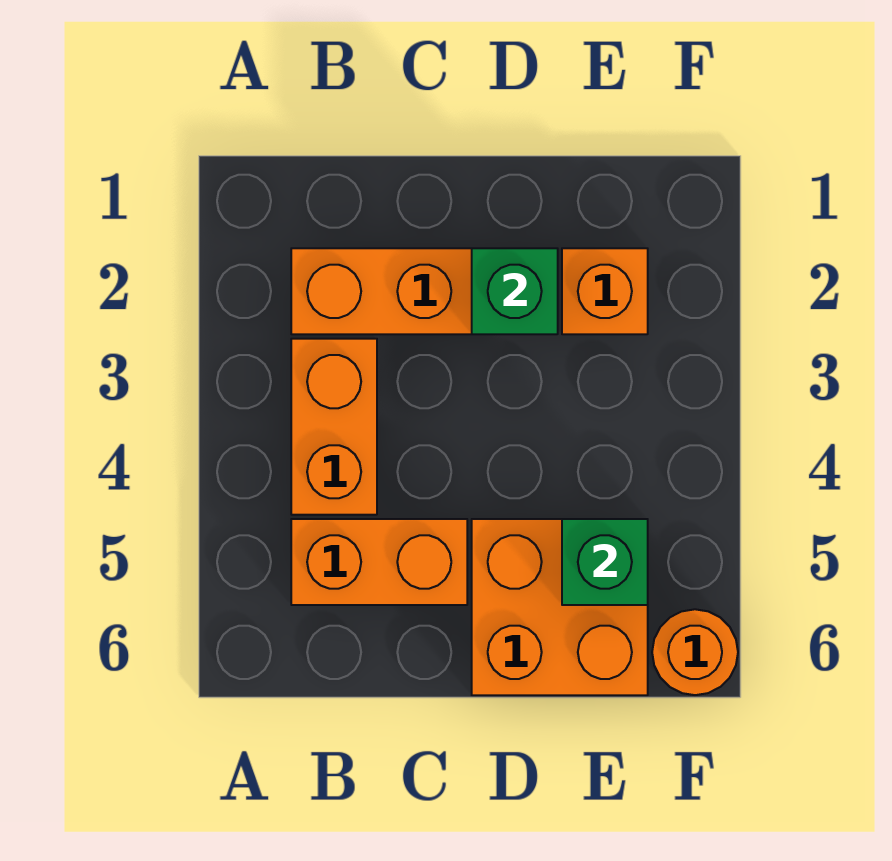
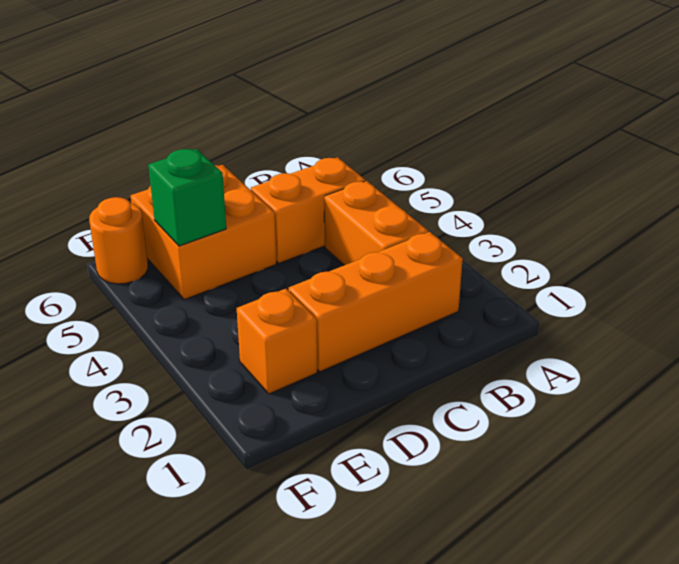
green brick D2 level 2 -> none

